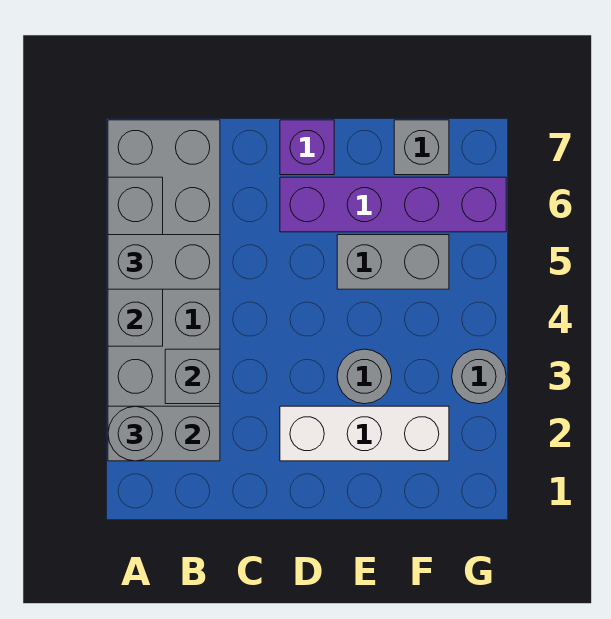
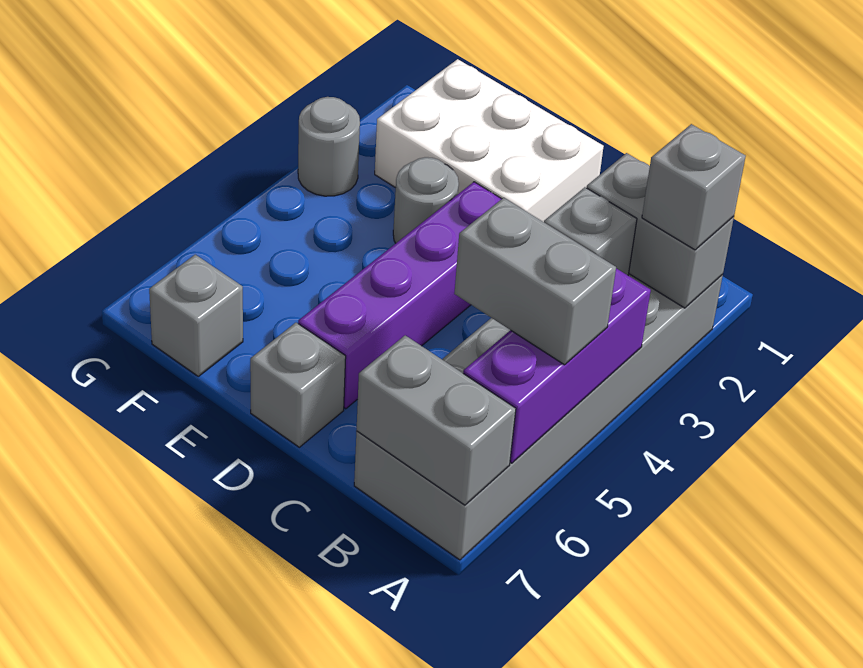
grey round brick A2 level 3 -> grey brick A2 level 3
grey brick A4:A6 level 2 -> purple brick A4:A6 level 2
white brick D2:F2 level 1 -> white brick D1:F2 level 1
purple brick D6:G6 level 1 -> purple brick D3:D6 level 1
purple brick D7 level 1 -> grey brick D7 level 1
grey brick E5:F5 level 1 -> grey brick A7:B7 level 2

